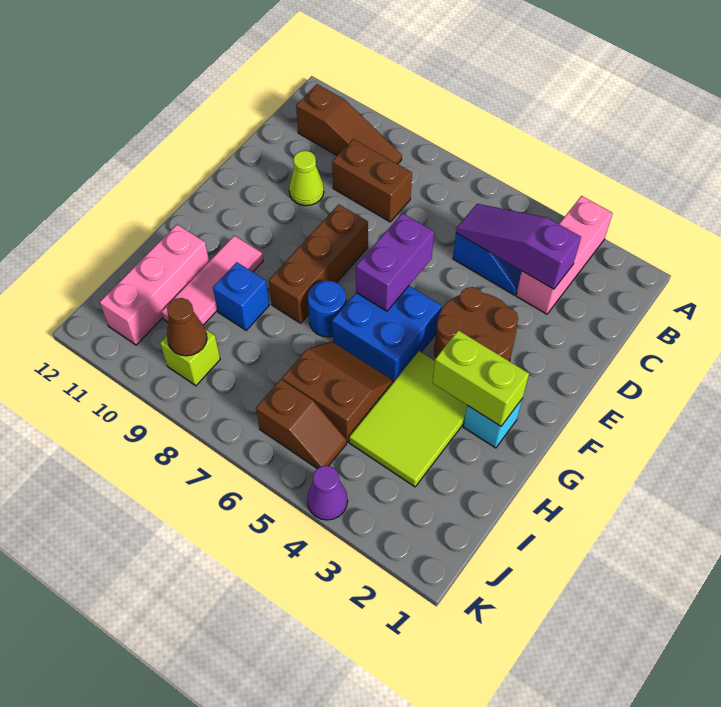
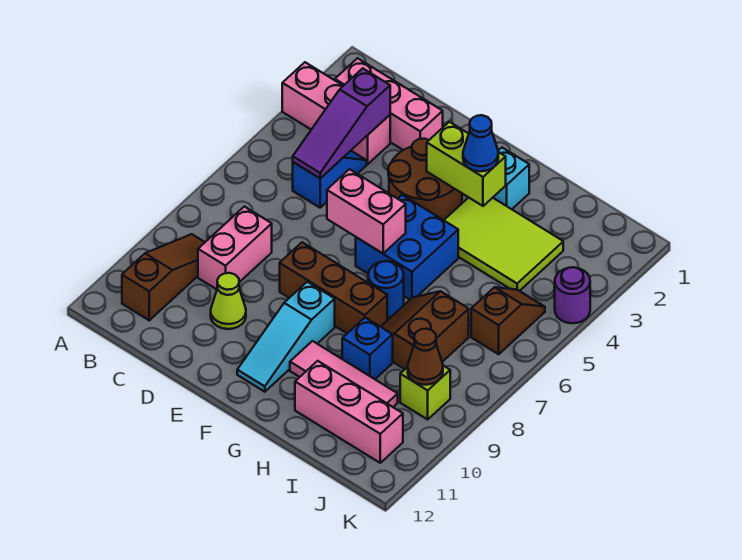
none -> pink brick B2:D2 level 1
brown brick C8:C9 level 1 -> pink brick C8:C9 level 1
purple brick E6:F6 level 2 -> pink brick E6:F6 level 2
none -> cyan slope F9:F11 level 1 top 9
lime brick G2:G3 level 2 -> lime brick F3:G3 level 2
none -> blue cone G3 level 3
brown slope H5:I6 level 1 top I -> brown slope H7:I8 level 1 top I
purple cone K4 level 1 -> purple round brick K4 level 1

